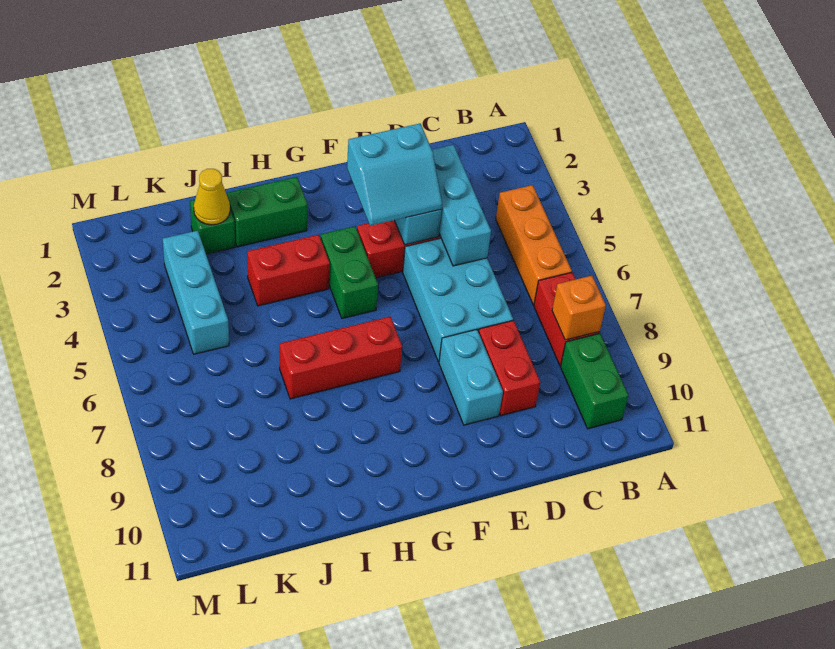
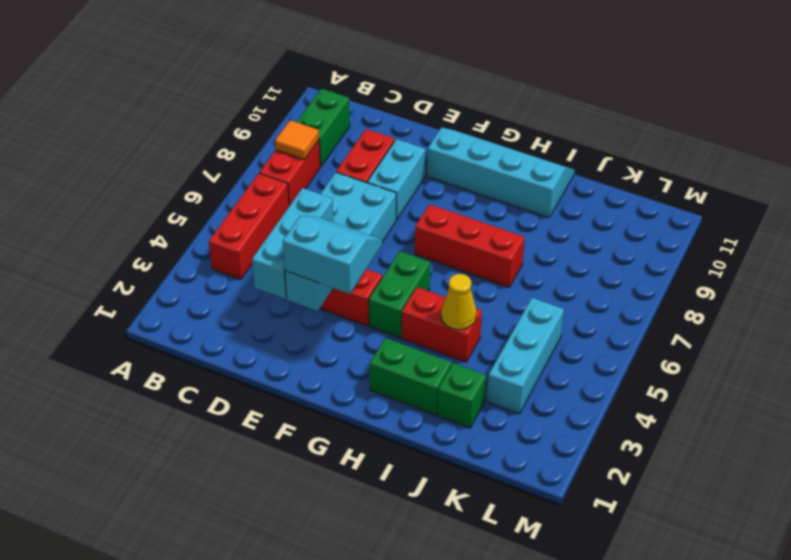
orange brick B4:B6 level 1 -> red brick B4:B6 level 1
orange brick B8 level 2 -> orange tile B8 level 2
none -> cyan slope F10:I11 level 1 top 10
yellow cone J2 level 2 -> yellow cone I4 level 2

